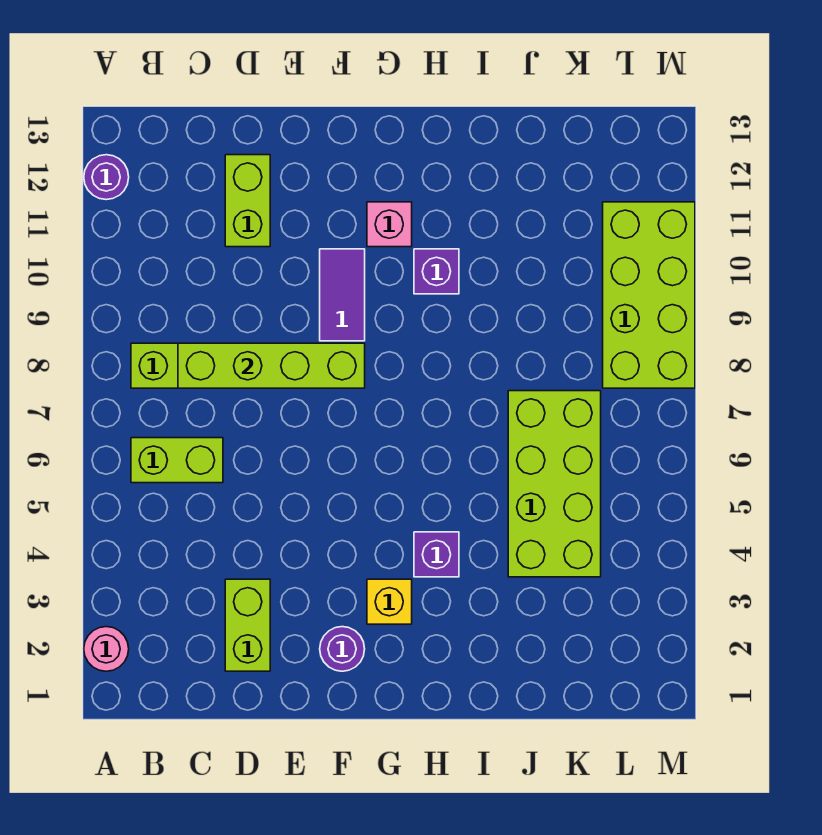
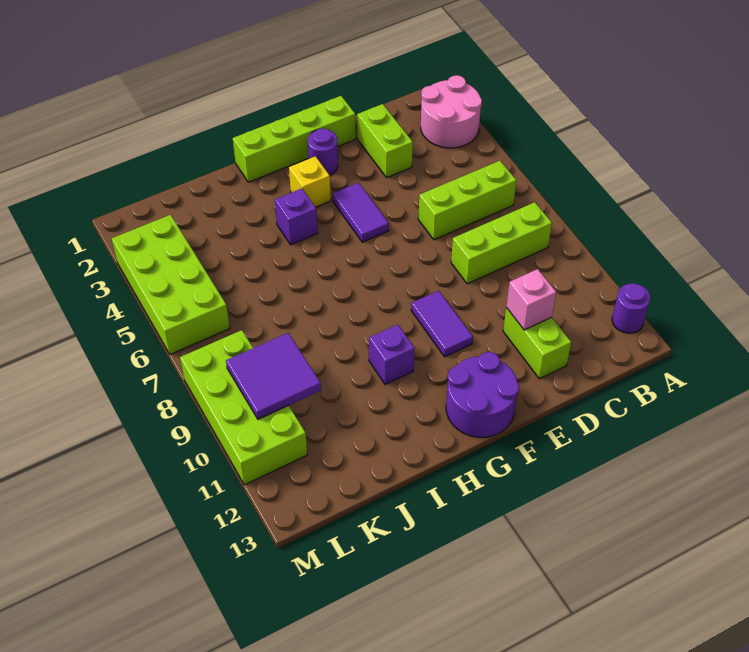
pink round brick A2 level 1 -> pink round brick A2:B3 level 1
lime brick B6:C6 level 1 -> lime brick B6:D6 level 1
lime brick C8:F8 level 2 -> lime brick E1:H1 level 1
none -> purple tile F4:F5 level 1
none -> purple round brick F12:G13 level 1
pink brick G11 level 1 -> pink brick D11 level 2
lime brick J4:K7 level 1 -> lime brick L3:M6 level 1
none -> purple tile K9:L10 level 2

